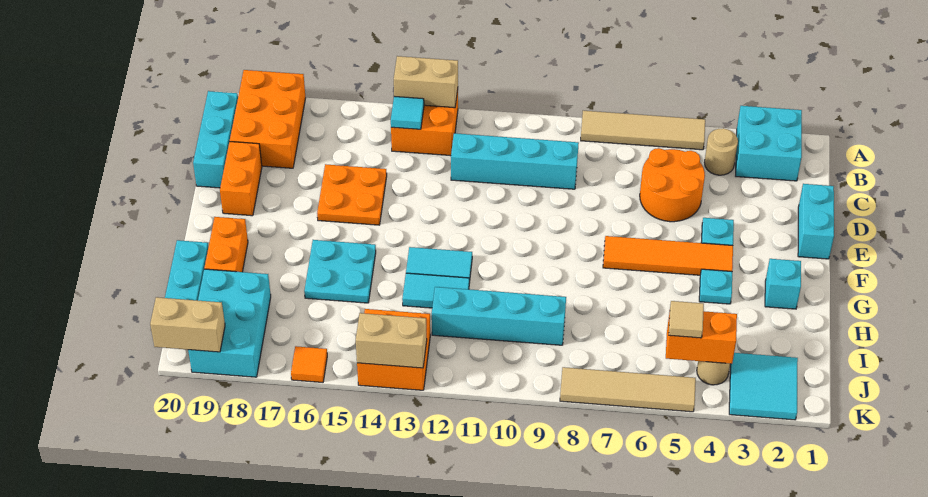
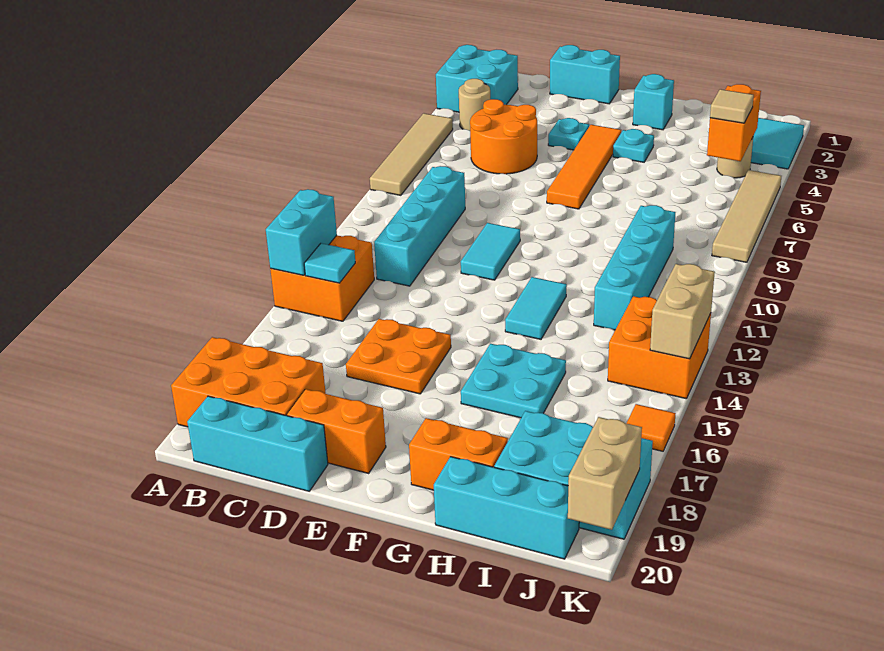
tan brick A13:A14 level 2 -> cyan brick A13:A14 level 2
cyan tile H12:H13 level 1 -> cyan tile E10:E11 level 1

